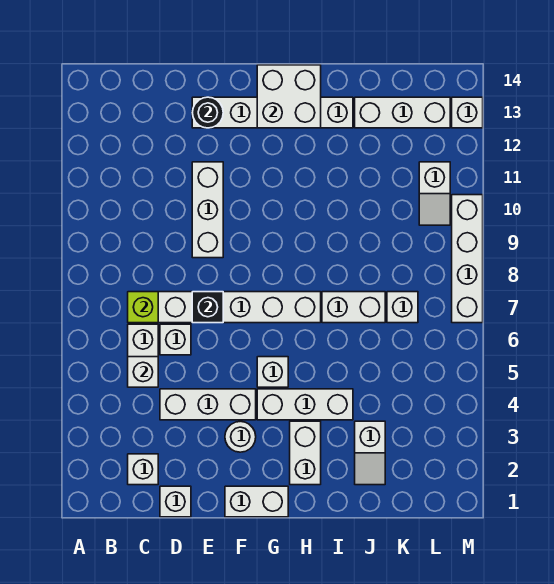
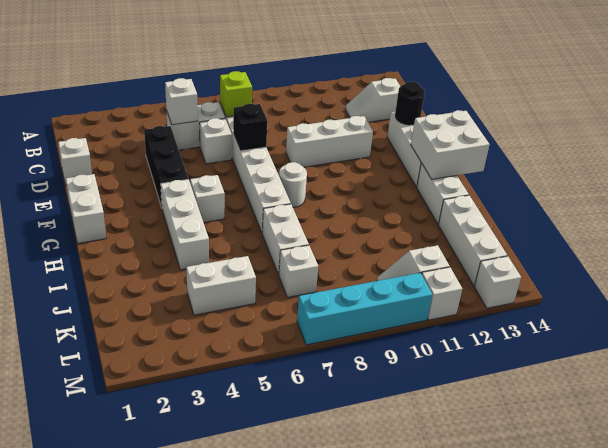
white brick C2 level 1 -> white brick M11 level 1
white brick D4:F4 level 1 -> black brick D4:F4 level 1
white round brick F3 level 1 -> white round brick G8 level 1
white brick H2:H3 level 1 -> white brick K4:K5 level 1
white slope J2:J3 level 1 top 3 -> white slope C12:C13 level 1 top 13
white brick M7:M10 level 1 -> cyan brick M7:M10 level 1

